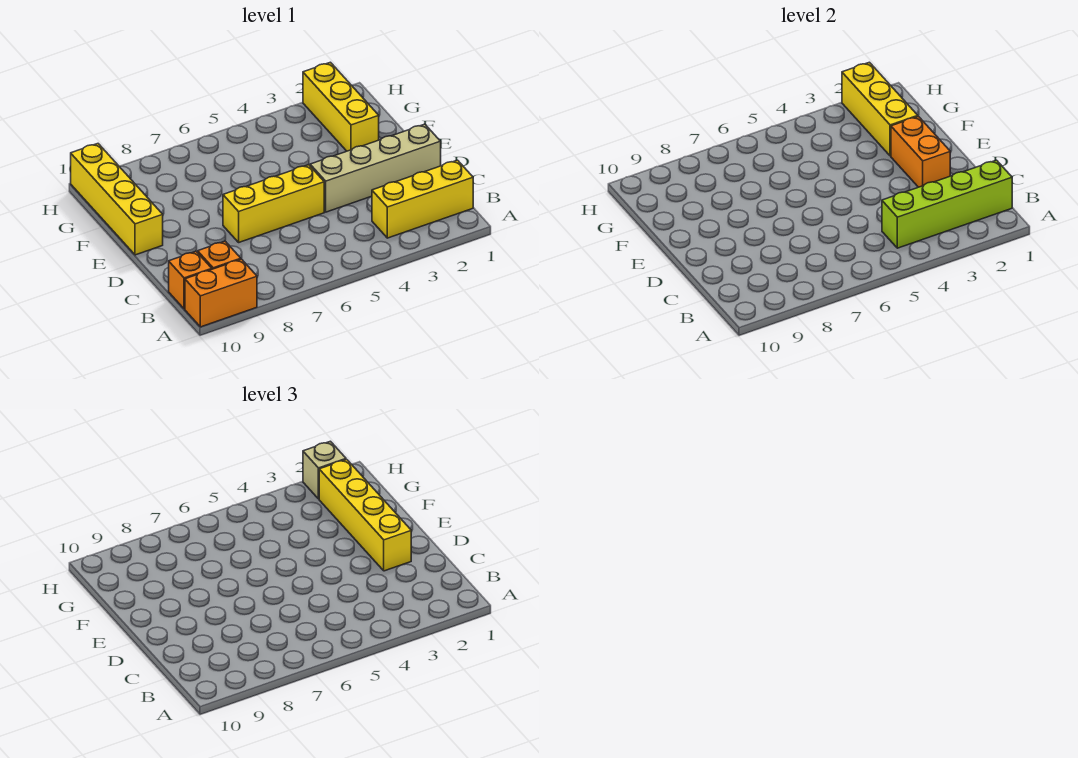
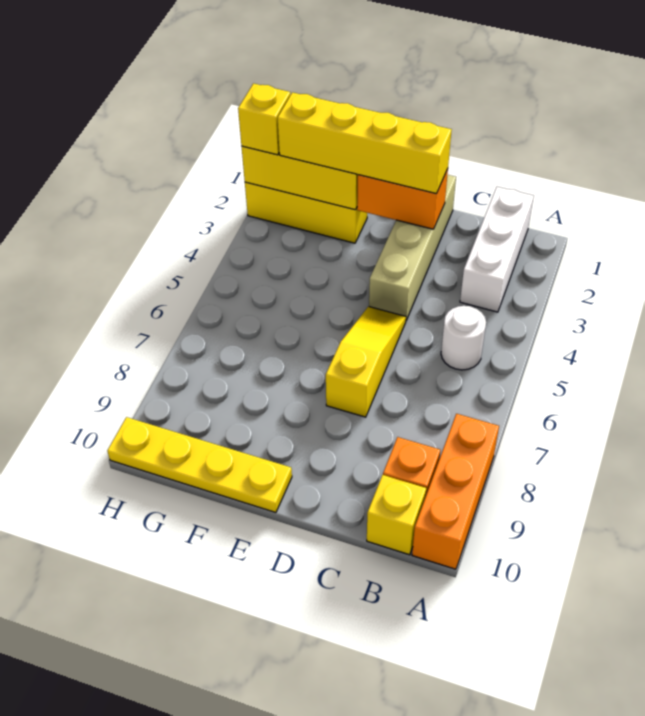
orange brick A9:A10 level 1 -> orange brick A8:A10 level 1
yellow brick B1:B3 level 1 -> white brick B1:B3 level 1
lime brick B1:B4 level 2 -> none
none -> white round brick B5 level 1
orange brick B10 level 1 -> yellow brick B10 level 1
yellow brick D5:D7 level 1 -> yellow slope D5:D7 level 1 top 7
yellow brick E10:H10 level 1 -> yellow plate E10:H10 level 1
tan brick H2 level 3 -> yellow brick H2 level 3

